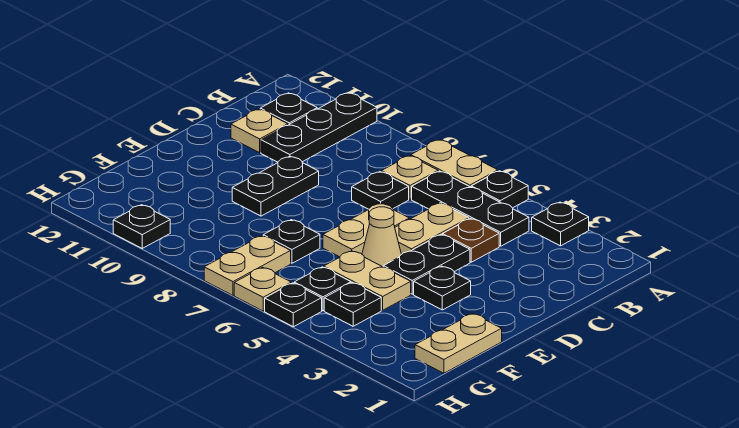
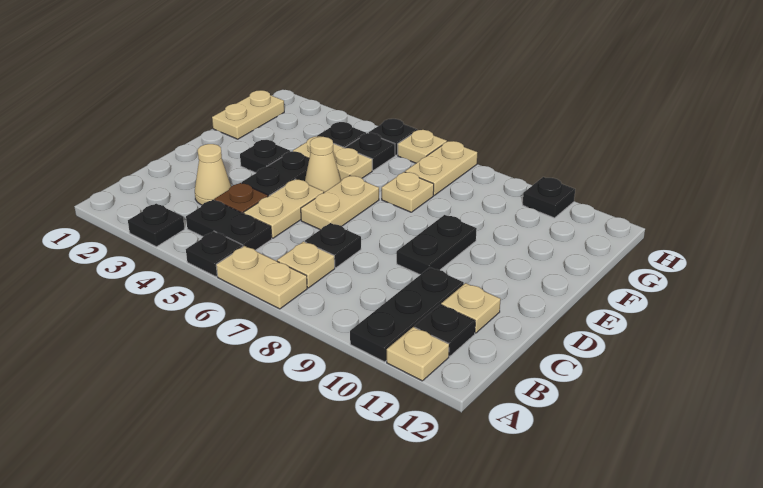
none -> tan plate A11 level 1
black plate B4:B6 level 1 -> black plate B4:B5 level 1
none -> tan cone C3 level 1
black plate F7 level 1 -> tan plate F7 level 1

